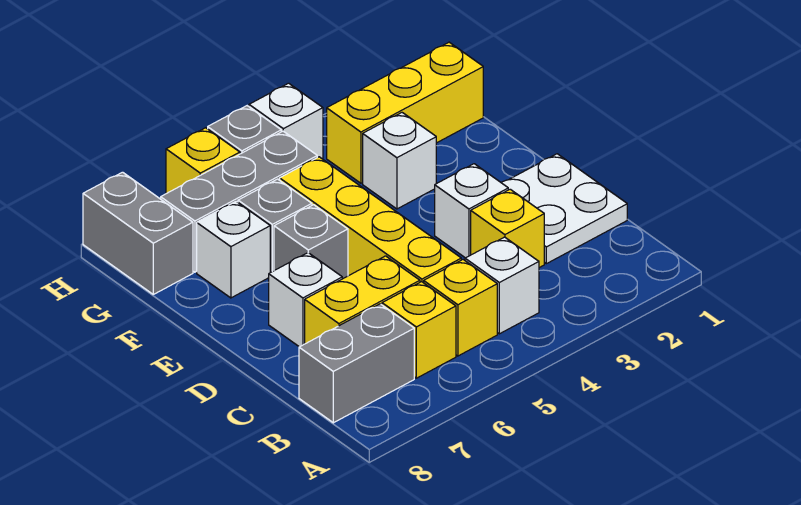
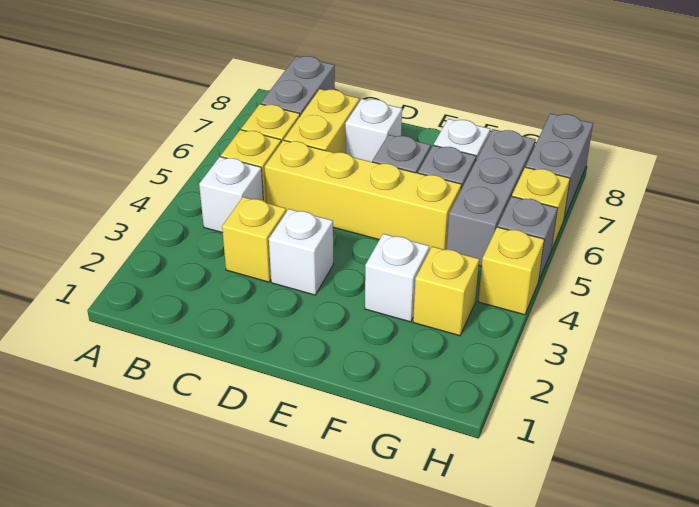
white plate C1:D2 level 1 -> none
yellow brick G1:G3 level 1 -> yellow brick G3 level 1
grey brick G8:H8 level 1 -> grey brick H7:H8 level 1
white brick H4 level 1 -> yellow brick H4 level 1

